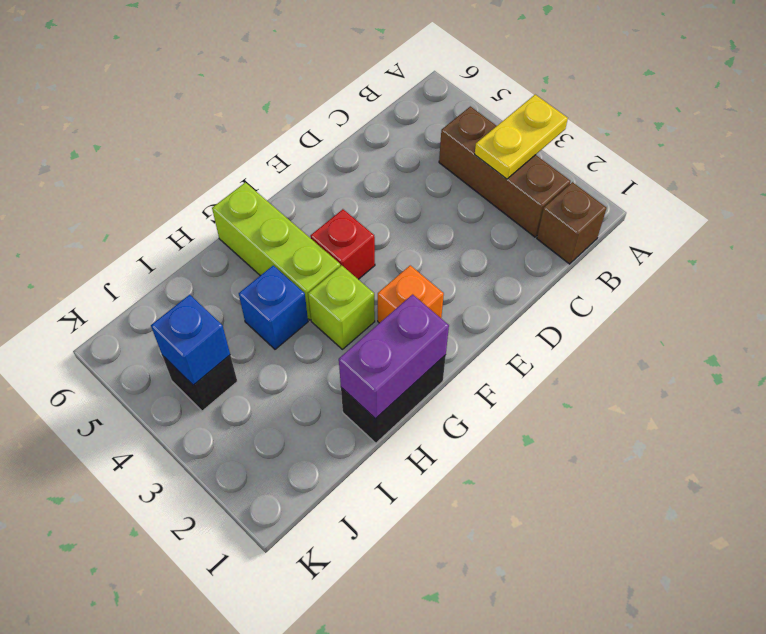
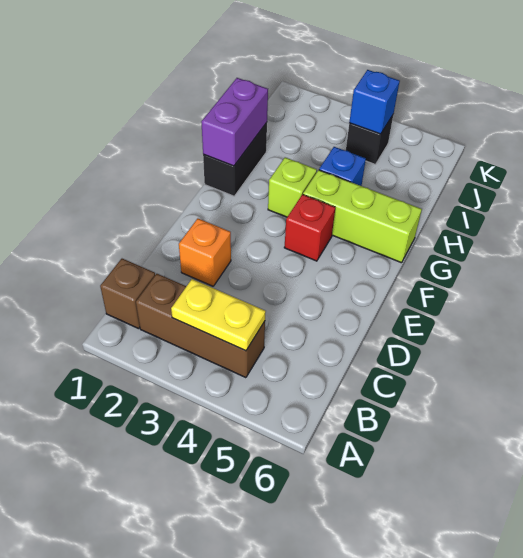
yellow plate A3:B3 level 2 -> yellow plate B3:B4 level 2
orange brick F2 level 1 -> orange brick D2 level 1

